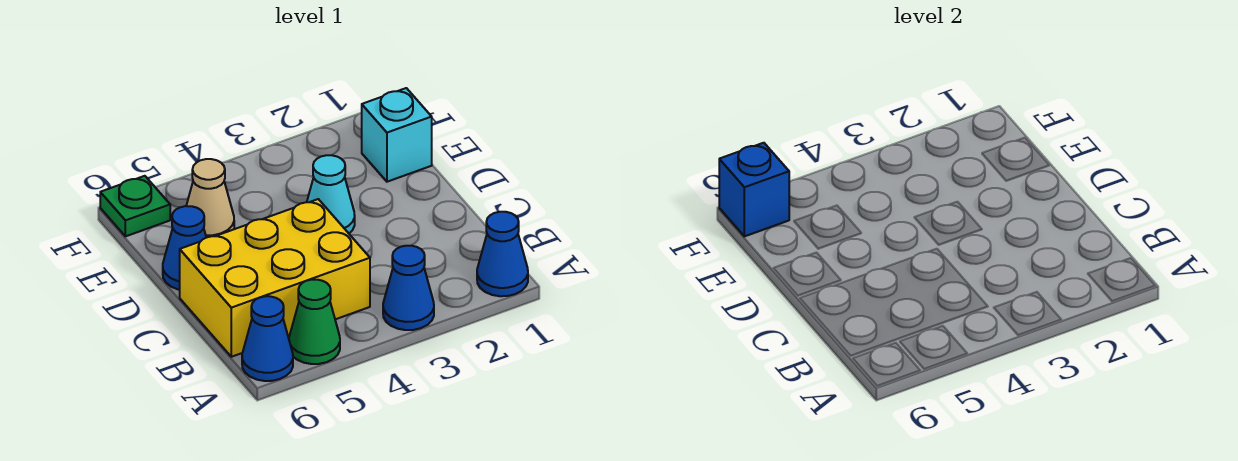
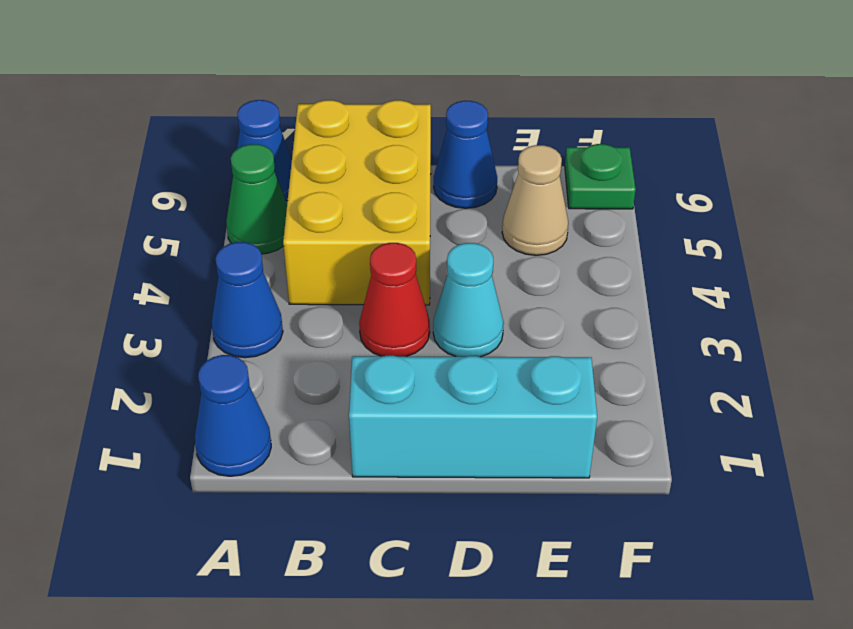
none -> red cone C3 level 1
cyan brick E1 level 1 -> cyan brick C1:E1 level 1
blue brick F6 level 2 -> none

